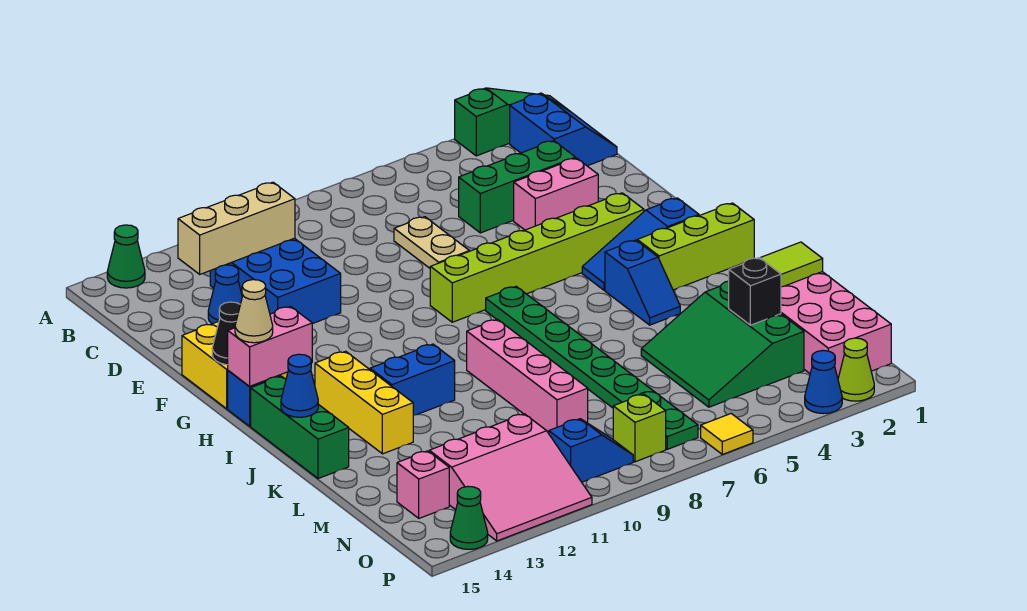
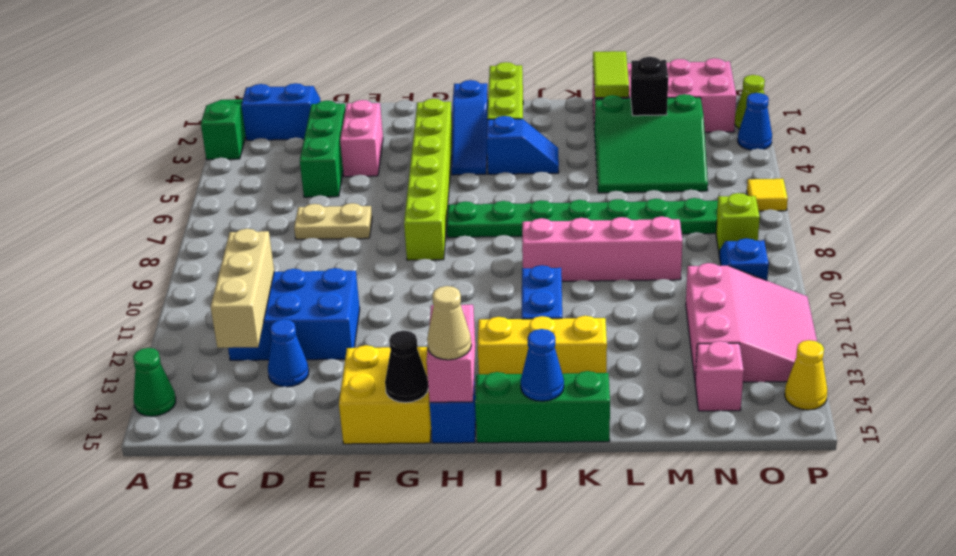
green cone P14 level 1 -> yellow cone P14 level 1

